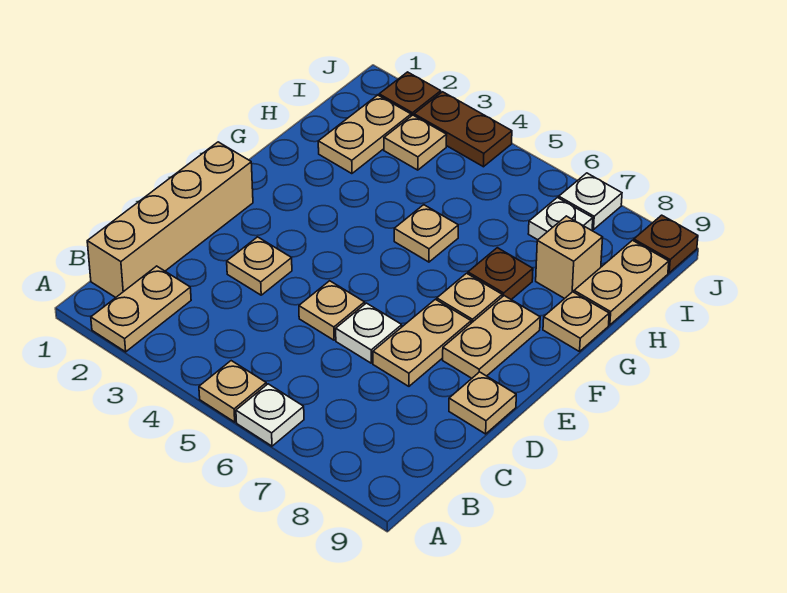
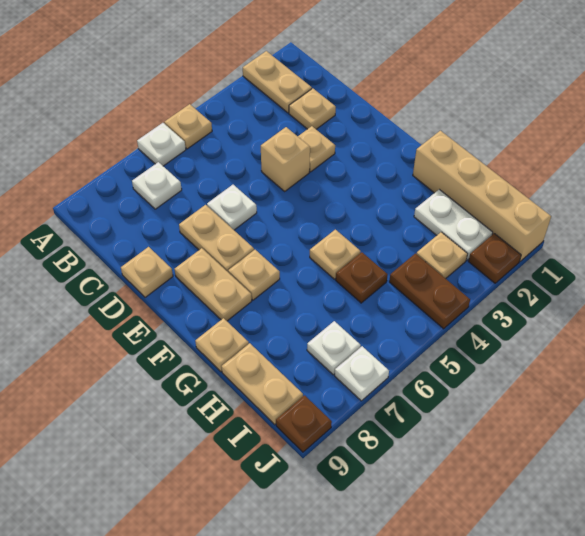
tan brick B1:E1 level 1 -> tan brick G1:J1 level 1
none -> white plate B7 level 1
tan plate D5 level 1 -> tan plate C2 level 1
brown plate G7 level 1 -> brown plate H5 level 1
tan plate H2:I2 level 1 -> white plate H2:I2 level 1
tan brick H8 level 1 -> tan brick D4 level 1
brown plate J3:J4 level 1 -> brown plate I4:J4 level 1

